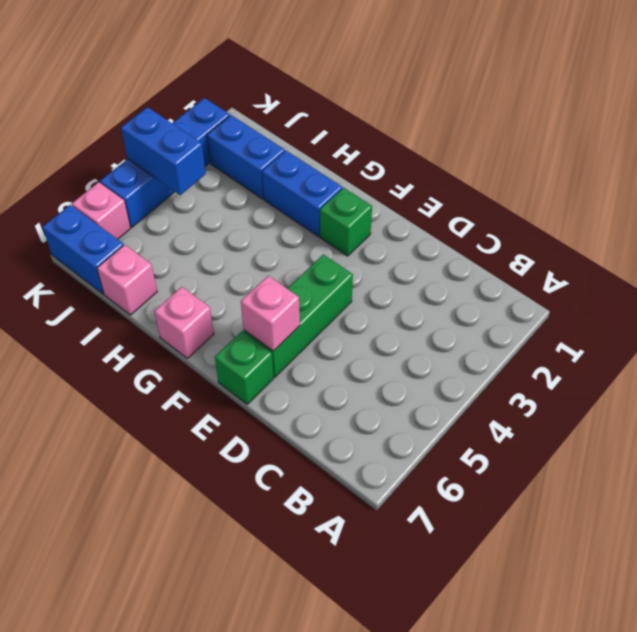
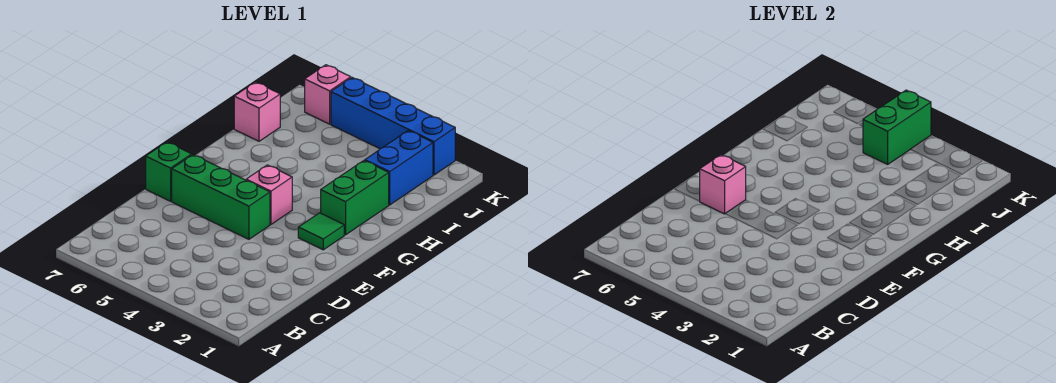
green brick F2 level 1 -> green tile F2 level 1
blue brick G2:H2 level 1 -> green brick G2:H2 level 1
pink brick G7 level 1 -> pink brick F4 level 1
blue brick J4:K4 level 2 -> green brick J4:K4 level 2
blue brick J7:K7 level 1 -> none

